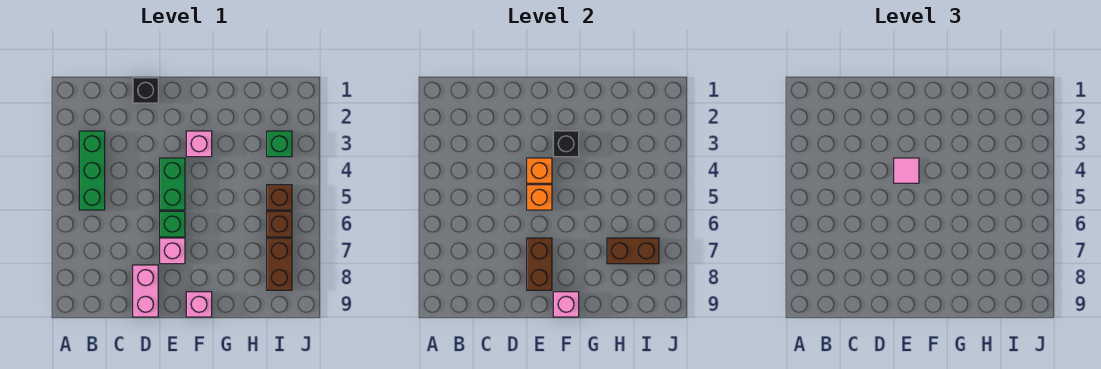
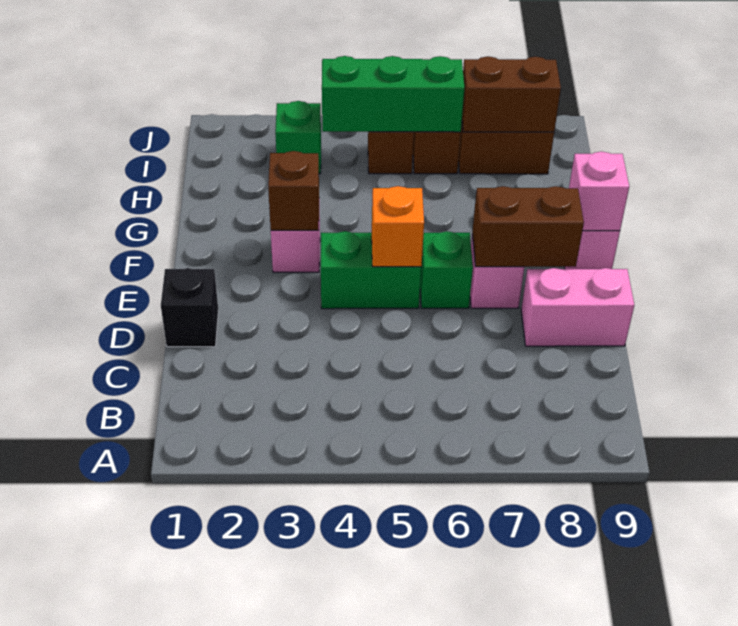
green brick B3:B5 level 1 -> green brick I4:I6 level 2
orange brick E4 level 2 -> none
pink tile E4 level 3 -> none
black brick F3 level 2 -> brown brick F3 level 2
brown brick H7:I7 level 2 -> brown brick I7:I8 level 2

